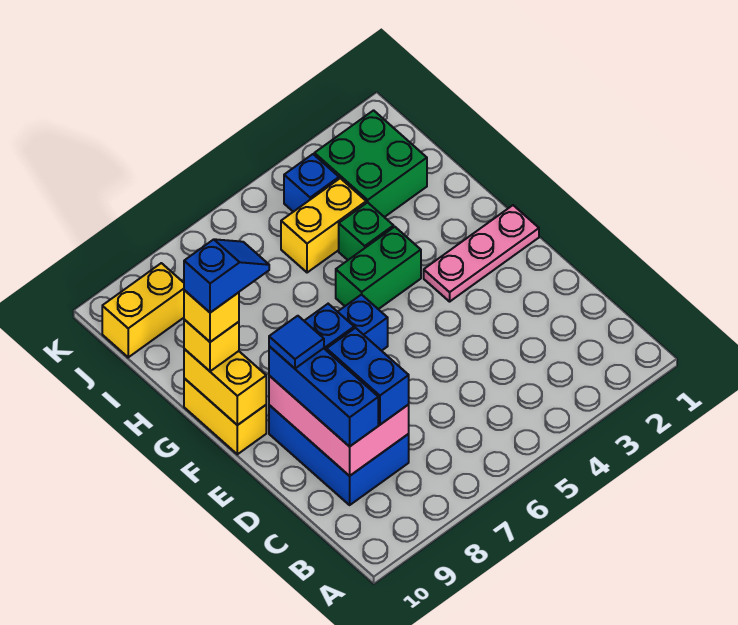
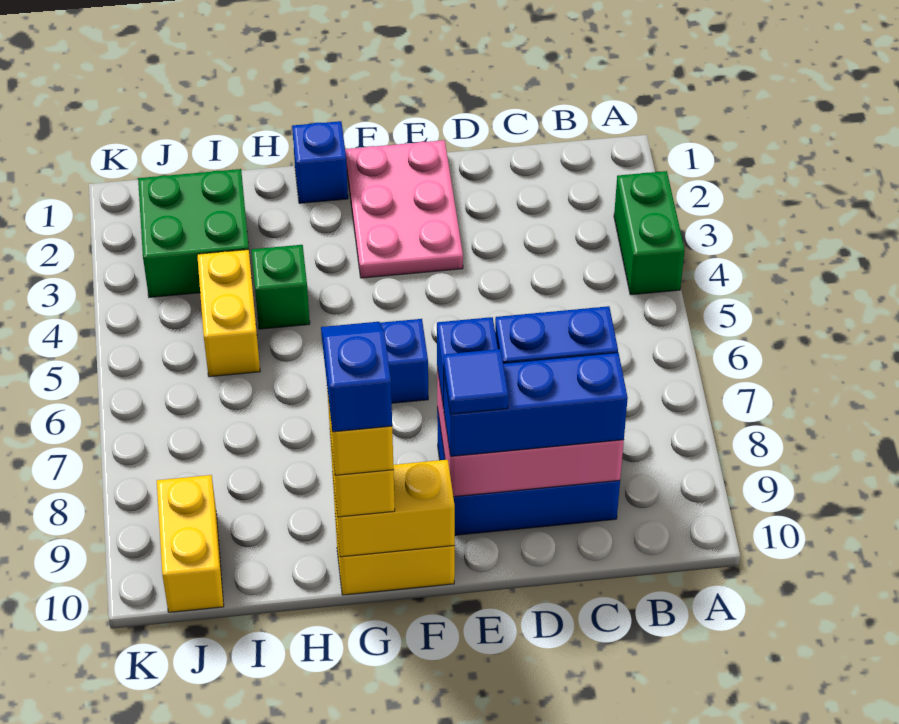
pink plate F1:F3 level 1 -> pink plate E1:F3 level 1
green brick G4:G5 level 1 -> green brick A3:A4 level 1
blue brick J4 level 1 -> blue brick G1 level 1

